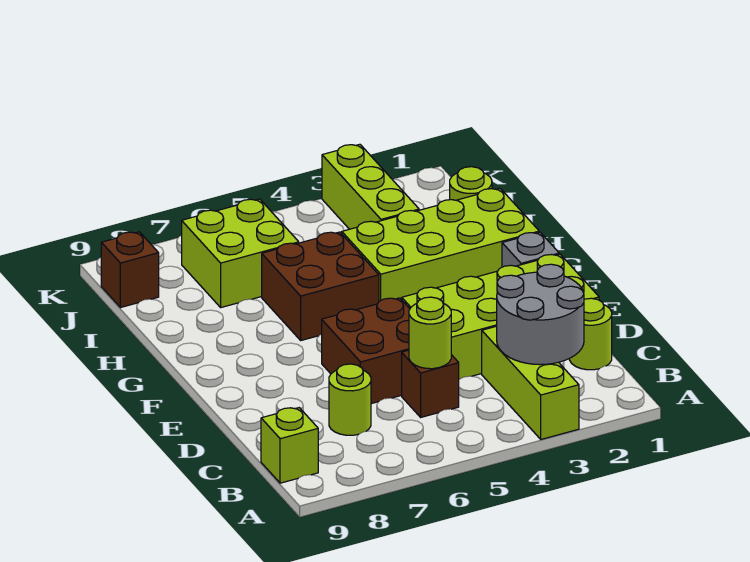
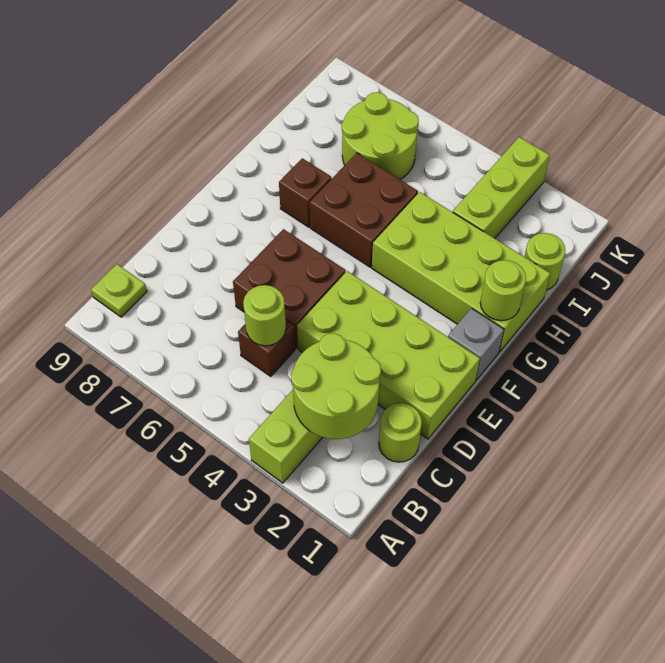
grey round brick B2:C3 level 2 -> lime round brick B2:C3 level 2
lime brick B9 level 1 -> lime plate B9 level 1
lime round brick C7 level 1 -> lime round brick G1 level 2
lime brick I6:J7 level 1 -> lime round brick I6:J7 level 1
brown brick J9 level 1 -> brown brick G7 level 1

